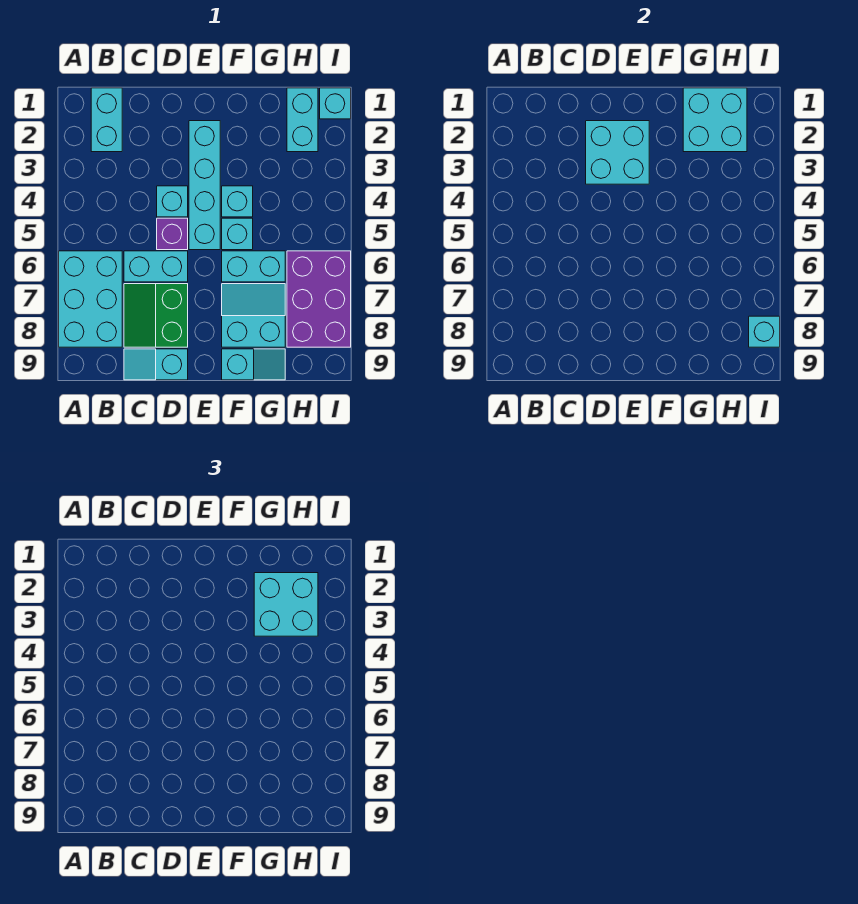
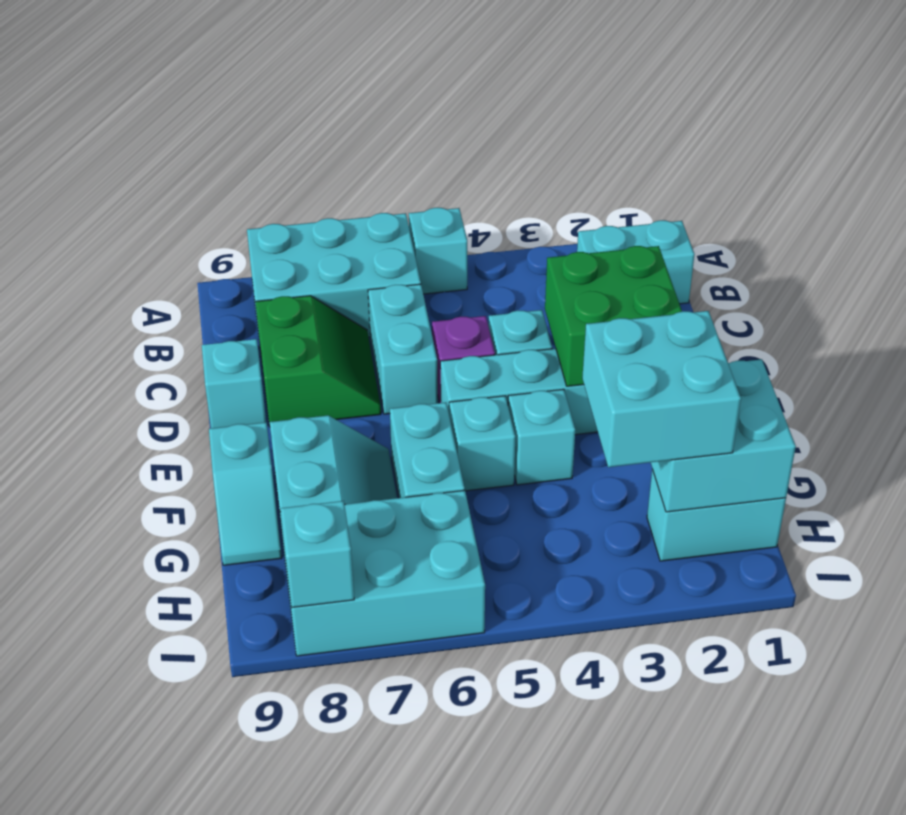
green slope C7:D8 level 1 top D -> green slope C7:D8 level 1 top 8
cyan brick D2:E3 level 2 -> green brick D2:E3 level 2
purple brick H6:I8 level 1 -> cyan brick H6:I8 level 1
cyan brick I1 level 1 -> cyan brick A5 level 1

